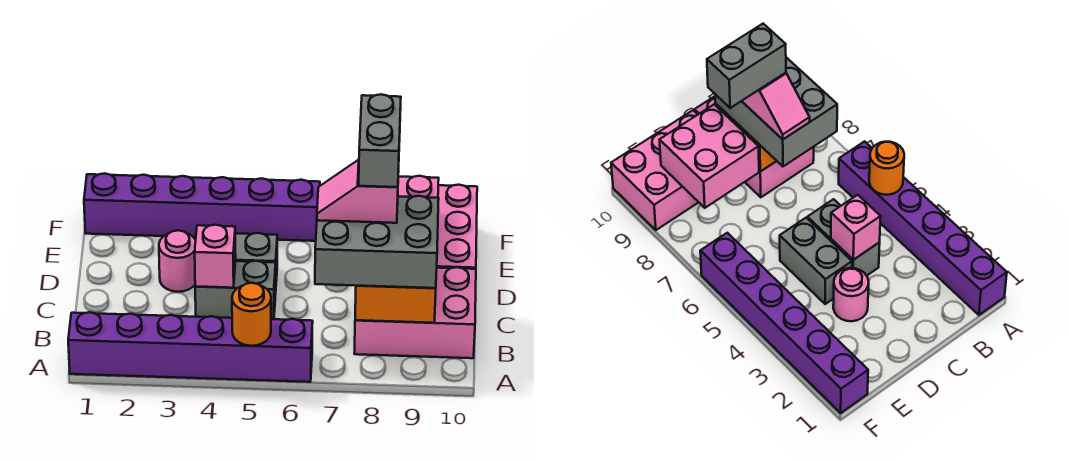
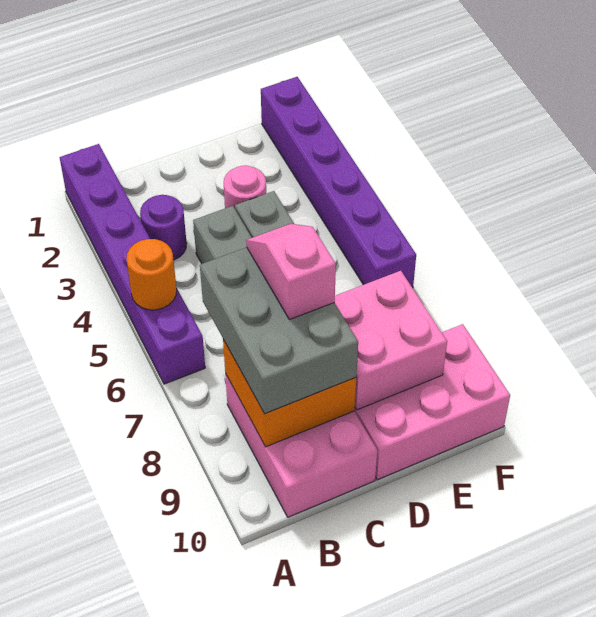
none -> purple round brick B3 level 1
pink brick C4 level 2 -> none
grey brick C8:D8 level 5 -> none

